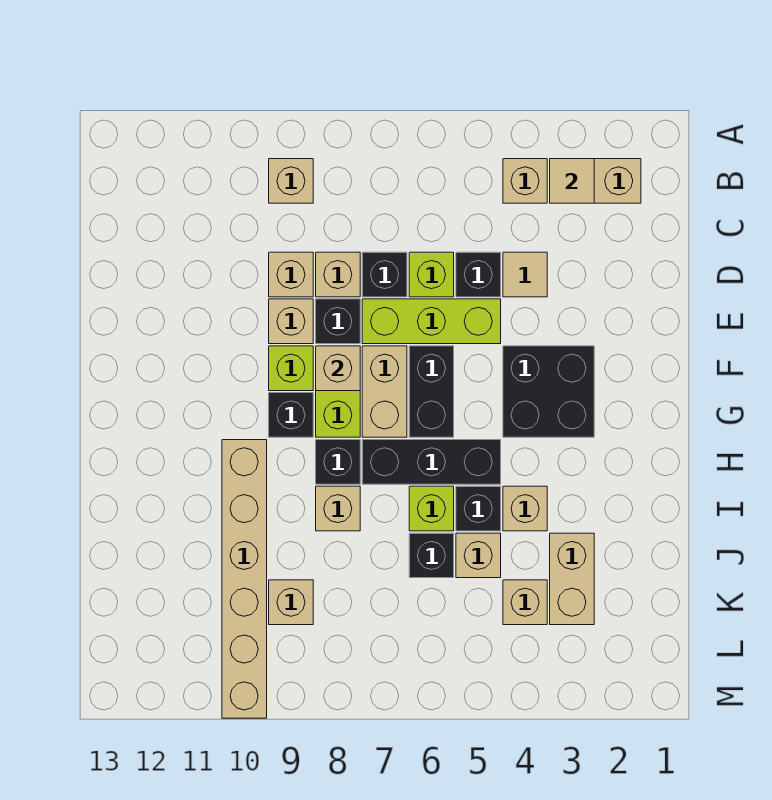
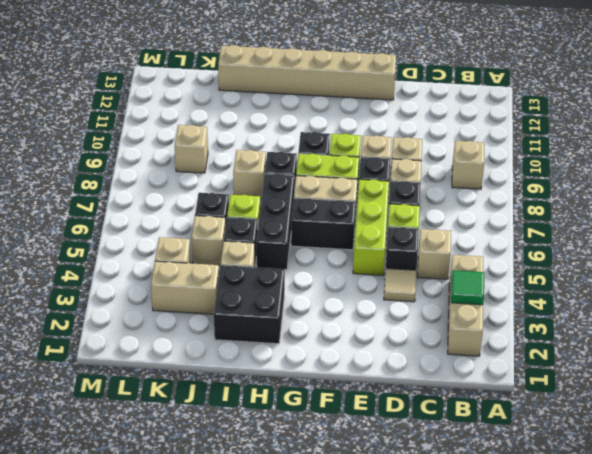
tan tile B3 level 2 -> green tile B3 level 2
black brick F3:G4 level 1 -> black brick H2:I3 level 1
tan brick F8 level 2 -> tan brick C5 level 1
tan brick H10:M10 level 1 -> tan brick E13:J13 level 1

